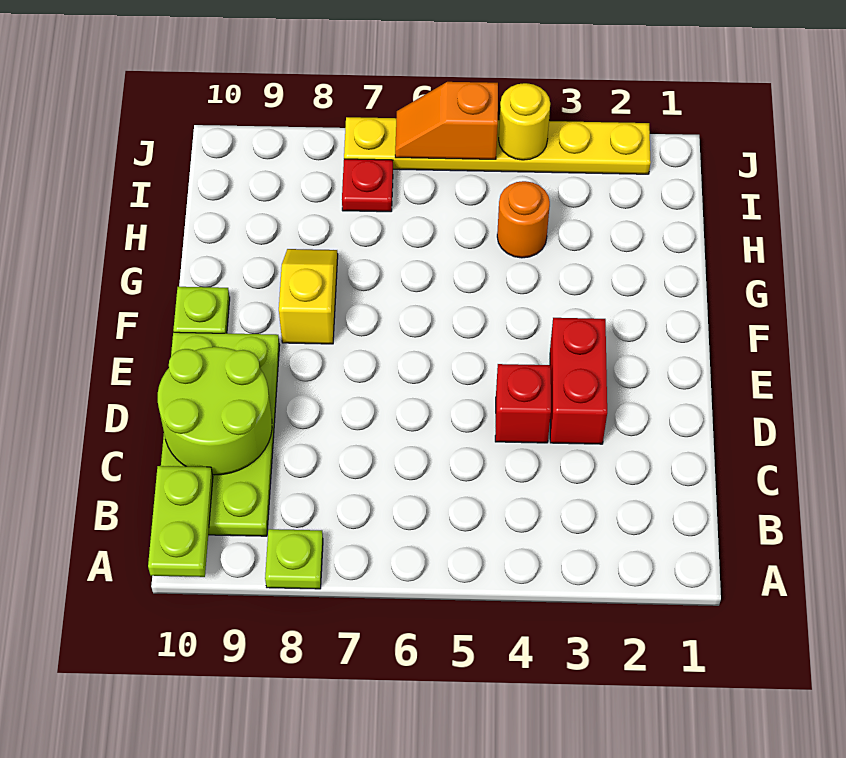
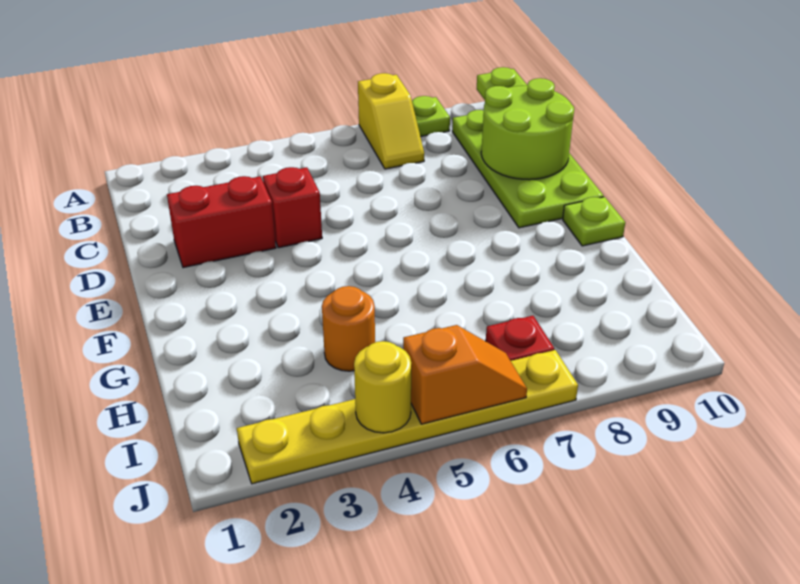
red brick D3:E3 level 1 -> red brick D2:D3 level 1
yellow slope F8:G8 level 1 top F -> yellow slope A7:B7 level 1 top A

